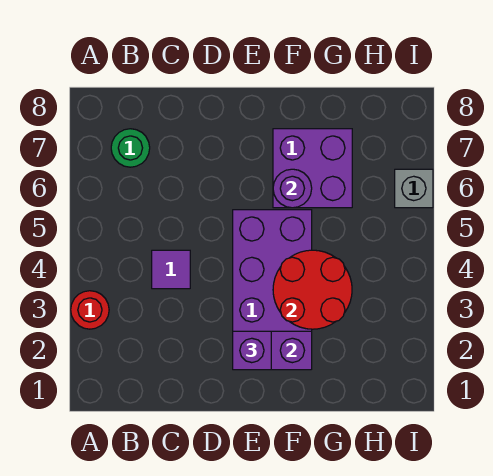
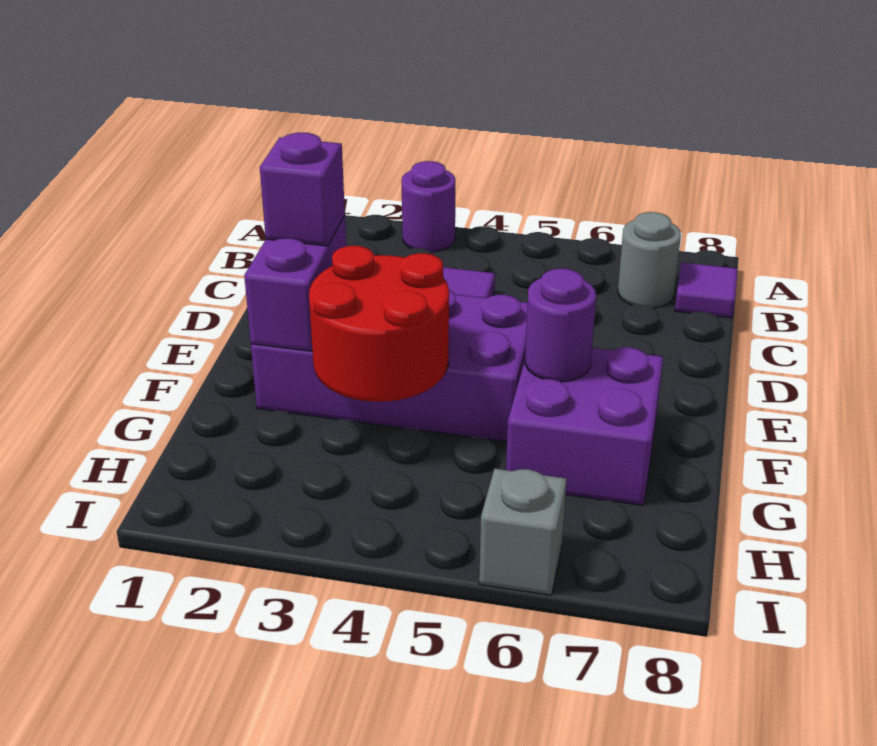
red round brick A3 level 1 -> purple round brick A3 level 1
green round brick B7 level 1 -> grey round brick B7 level 1
none -> purple tile B8 level 1

